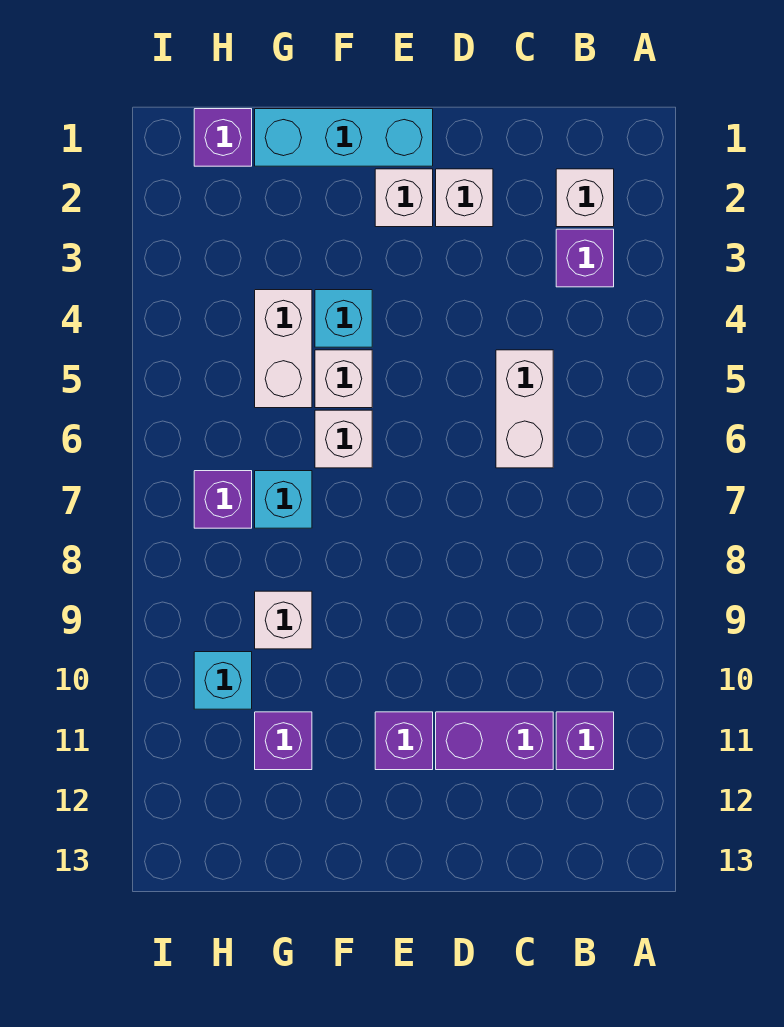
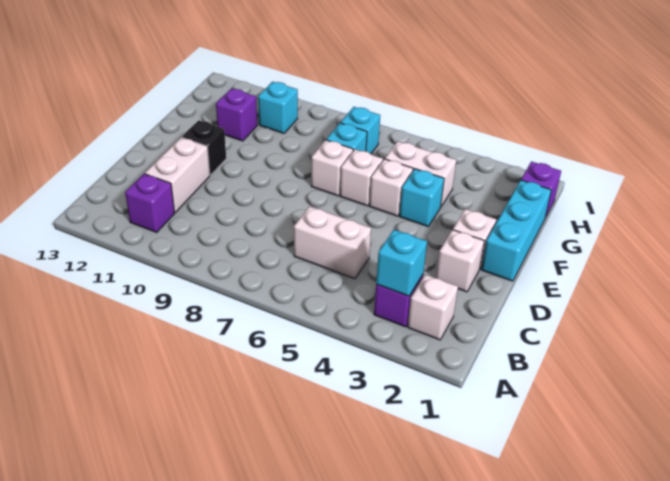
none -> cyan brick B3 level 2
purple brick C11:D11 level 1 -> white brick C11:D11 level 1
purple brick E11 level 1 -> black brick E11 level 1
white brick G9 level 1 -> white brick F7 level 1
purple brick H7 level 1 -> cyan brick H7 level 1

